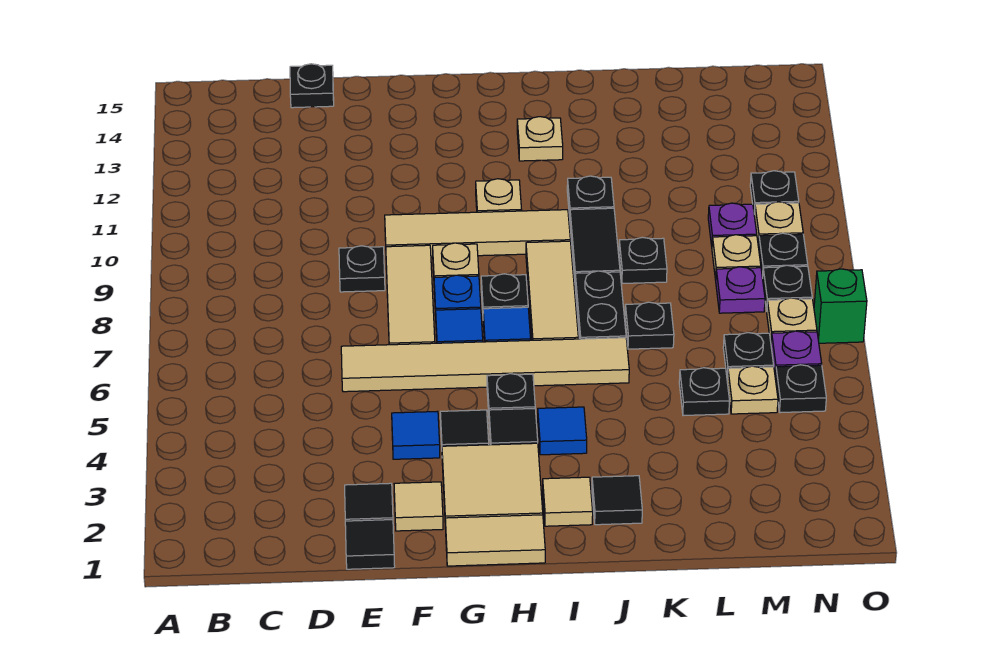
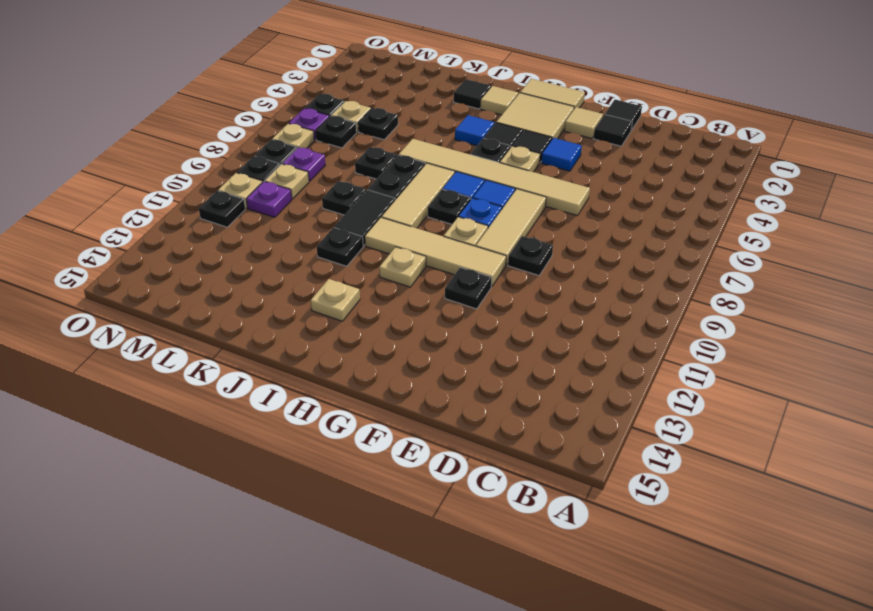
black plate D15 level 1 -> black plate F11 level 1
none -> tan plate G5 level 1
green brick O7 level 1 -> none

